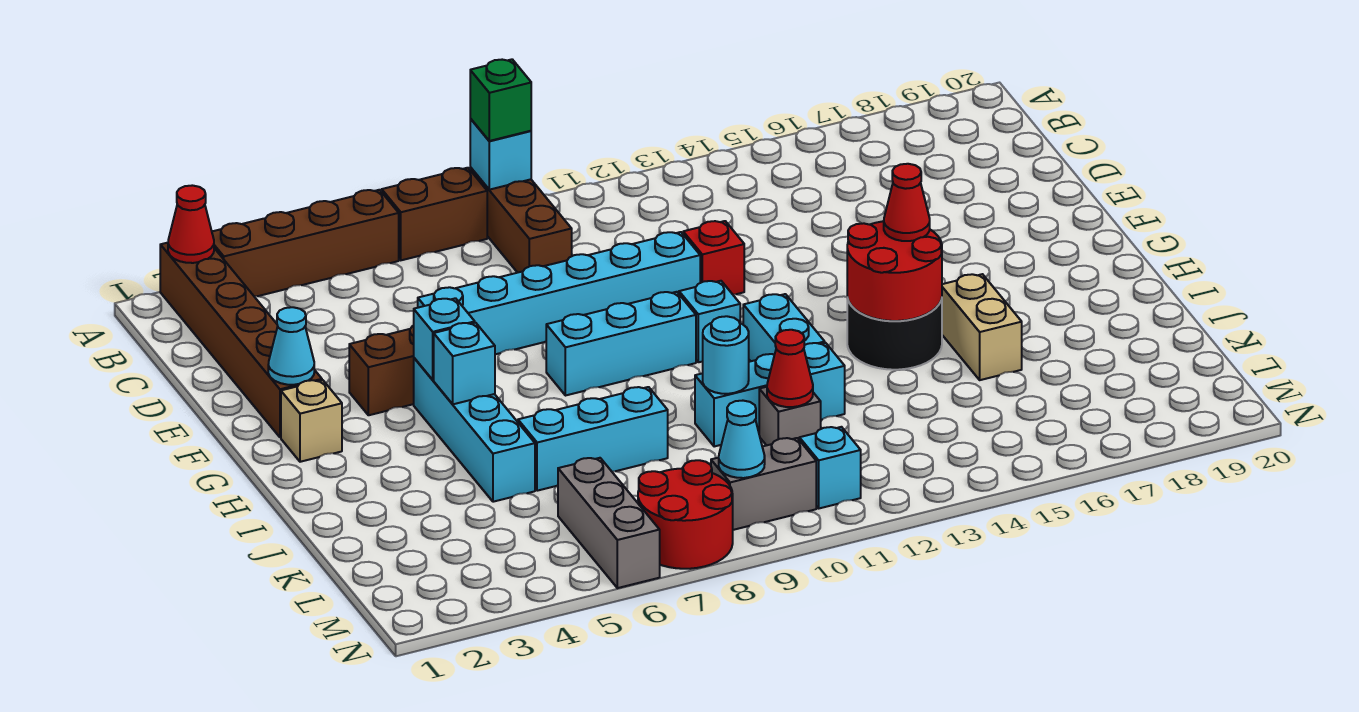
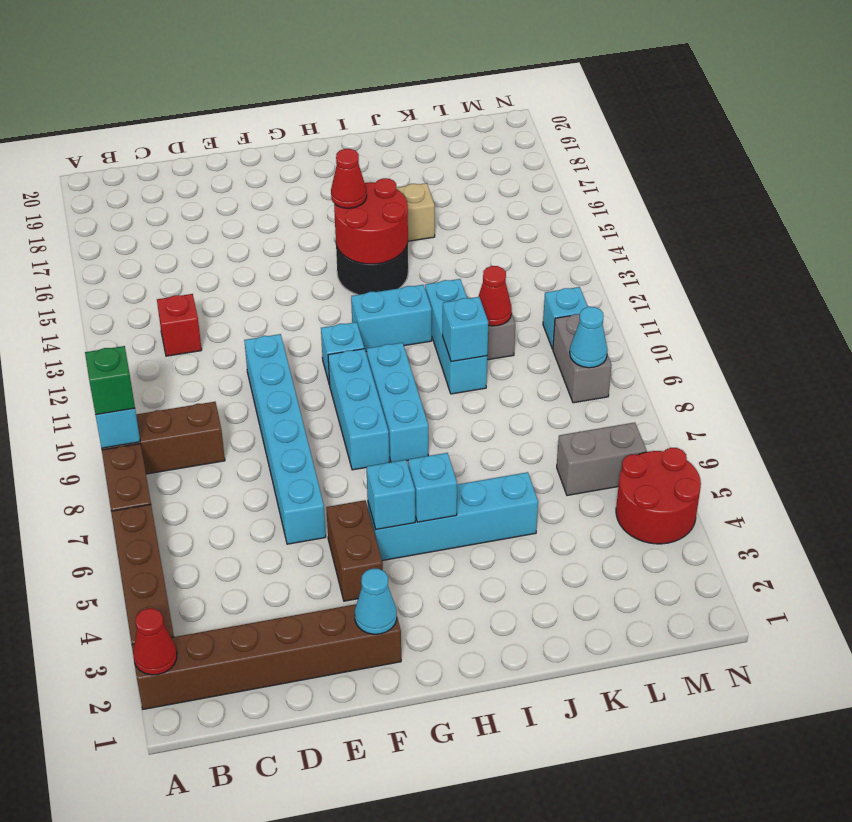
red brick E12 level 1 -> red brick C13 level 1
tan brick G2 level 1 -> none
cyan brick J6:J8 level 1 -> cyan brick H8:H10 level 1
cyan round brick J10 level 2 -> cyan brick J10 level 2
grey brick L6:N6 level 1 -> grey brick L6:M6 level 1
red round brick M7:N8 level 1 -> red round brick M4:N5 level 1

